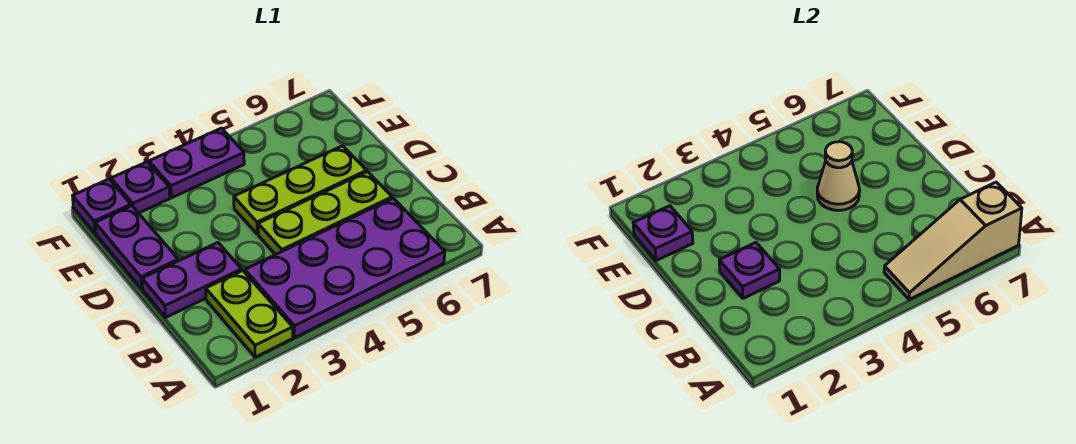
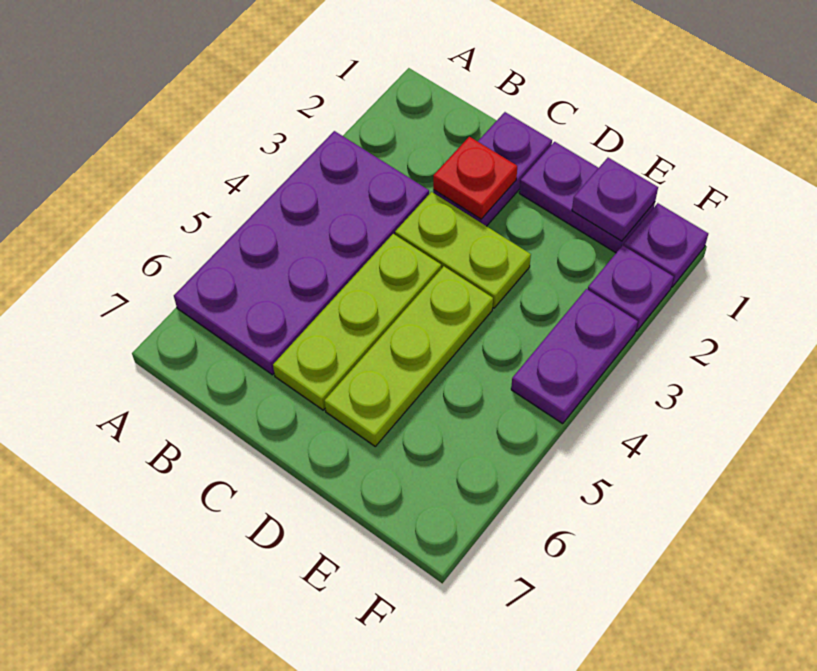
lime plate A2:B2 level 1 -> lime plate C3:D3 level 1
tan slope A5:A7 level 2 top 7 -> none
purple plate C2 level 2 -> red plate C2 level 2
tan cone D5 level 2 -> none

